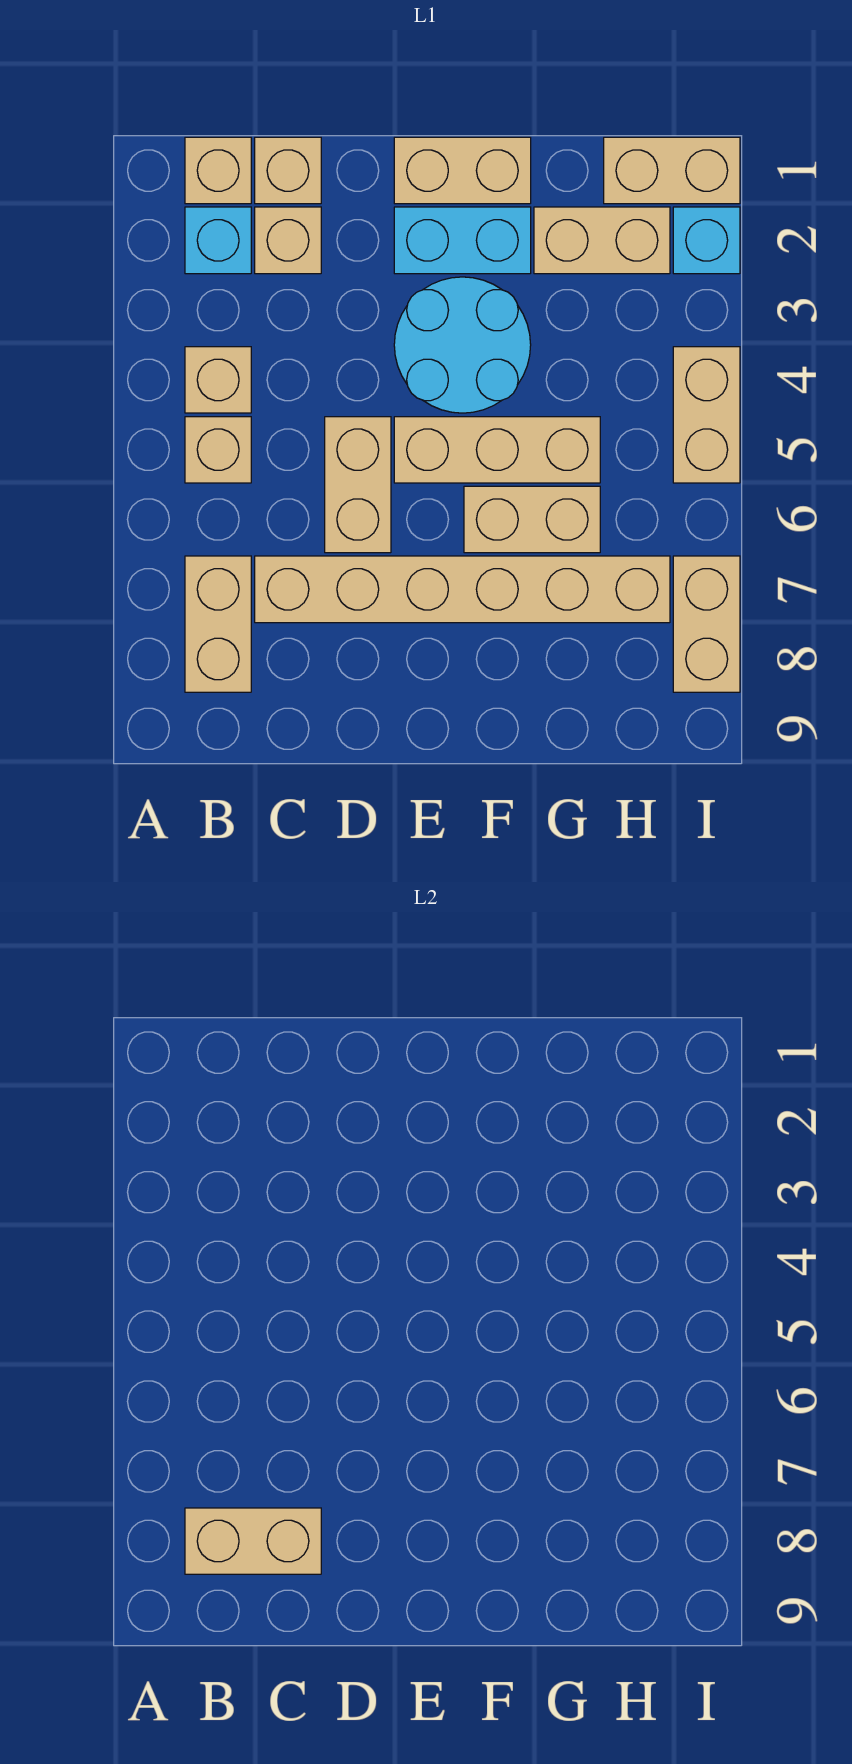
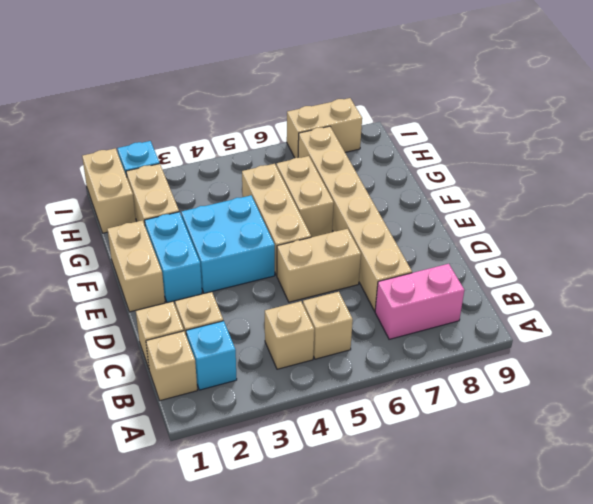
tan brick B7:B8 level 1 -> pink brick B7:B8 level 1
tan brick B8:C8 level 2 -> none
cyan round brick E3:F4 level 1 -> cyan brick E3:F4 level 1
tan brick I4:I5 level 1 -> none

